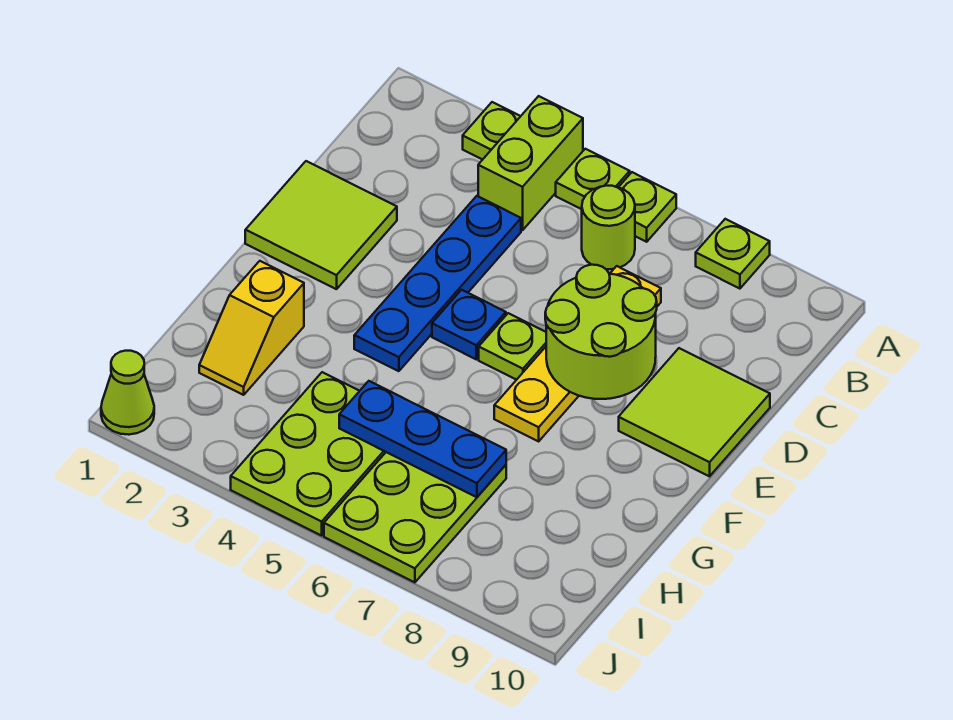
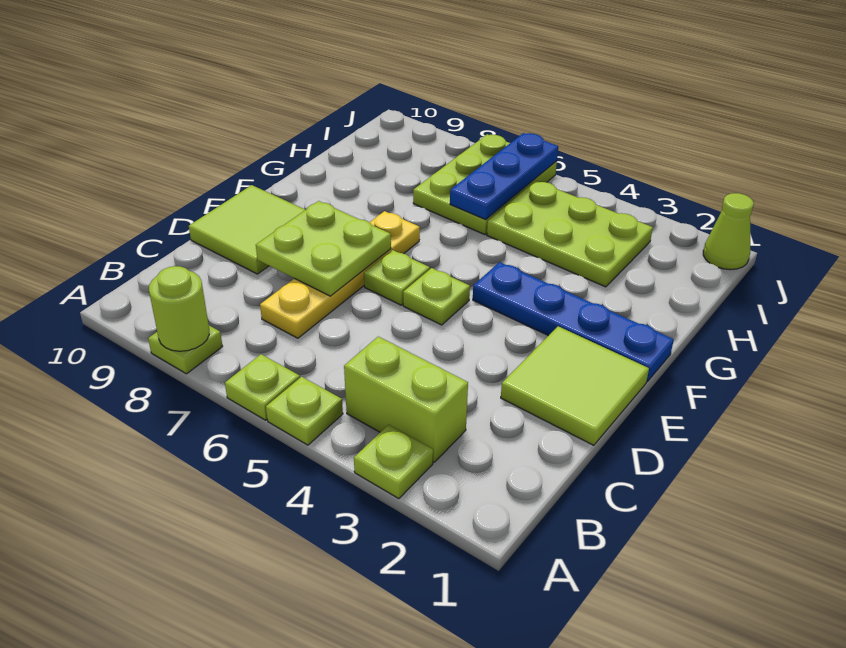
lime brick A4:B4 level 1 -> lime brick B3:B4 level 1
lime round brick B6 level 1 -> lime round brick A8 level 2
blue plate C4:F4 level 1 -> blue plate F1:F4 level 1
lime round brick D7:E8 level 2 -> lime plate D7:E8 level 2
blue plate E5 level 1 -> lime plate E5 level 1
yellow slope G2:H2 level 1 top G -> none
lime plate H4:J5 level 1 -> lime plate H3:I5 level 1
blue plate H5:H7 level 2 -> blue plate H6:J6 level 2

